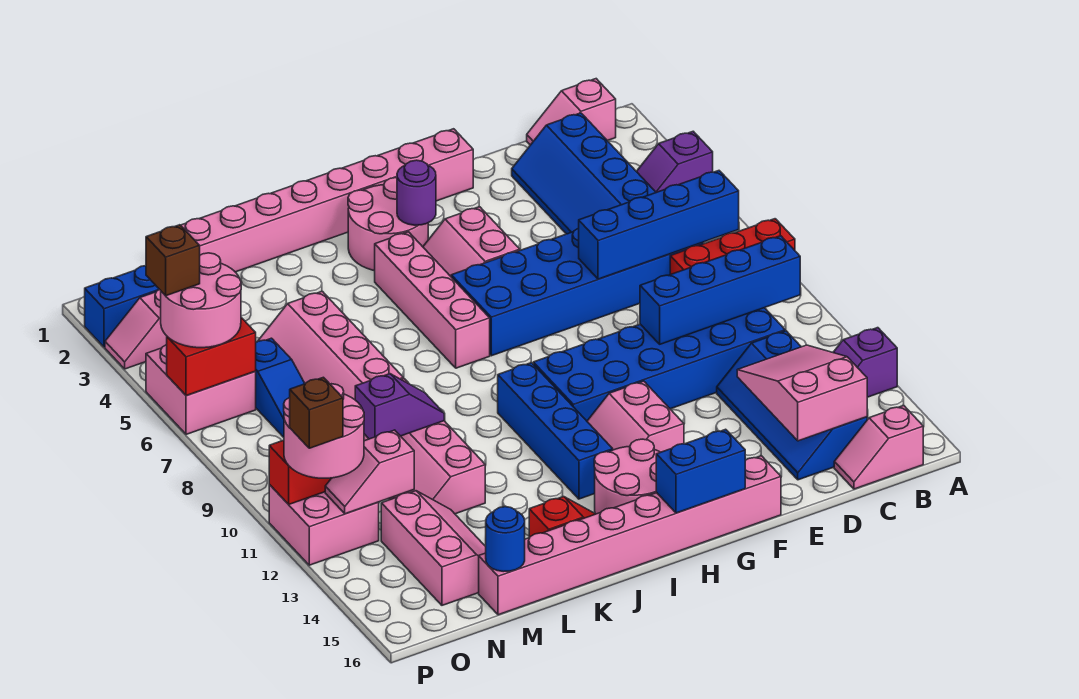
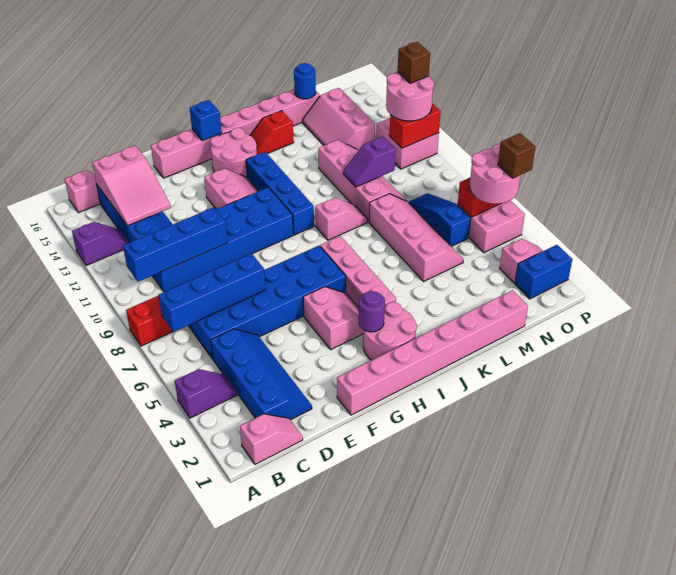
blue brick G16:H16 level 2 -> blue brick H16 level 2
pink slope N12:O12 level 2 top N -> pink slope J9:K9 level 1 top J

